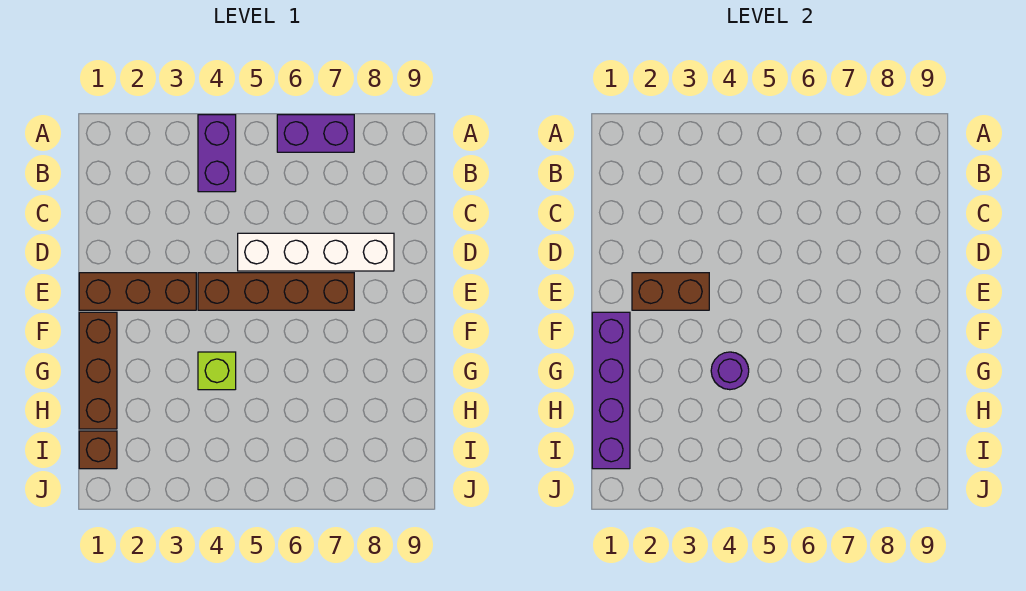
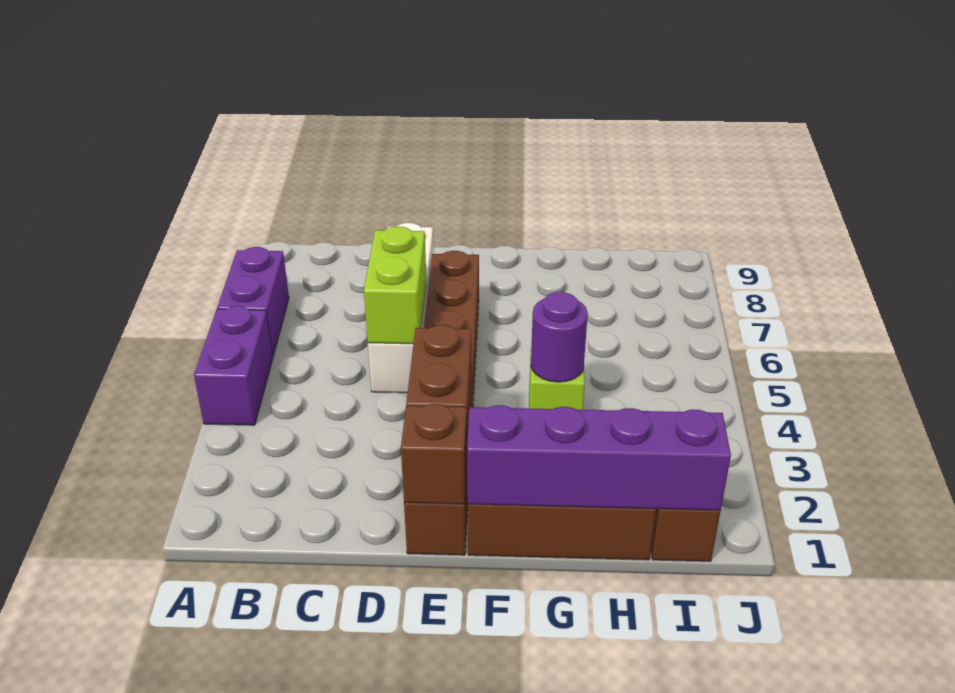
purple brick A4:B4 level 1 -> purple brick A4:A5 level 1
none -> lime brick D5:D6 level 2
none -> brown brick E1 level 2

